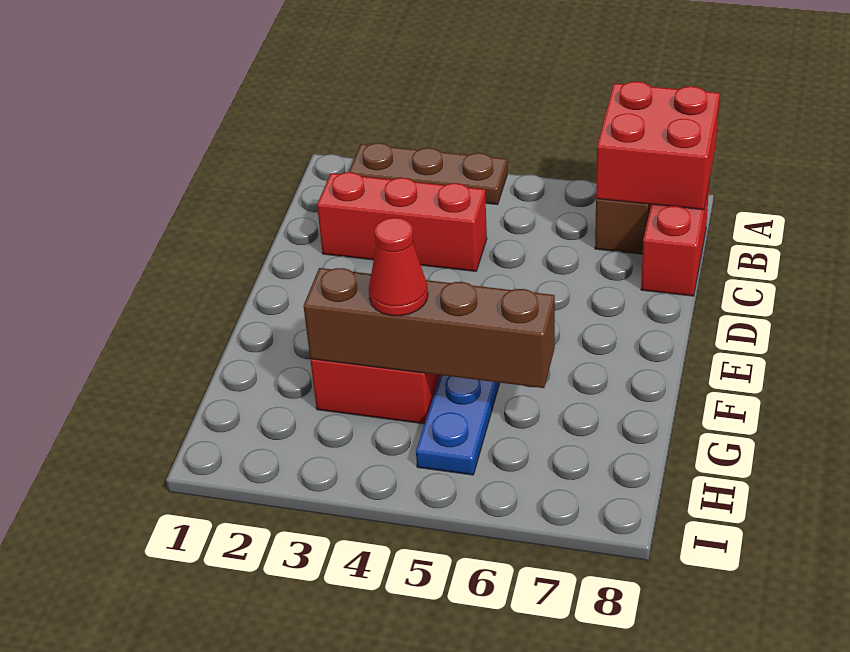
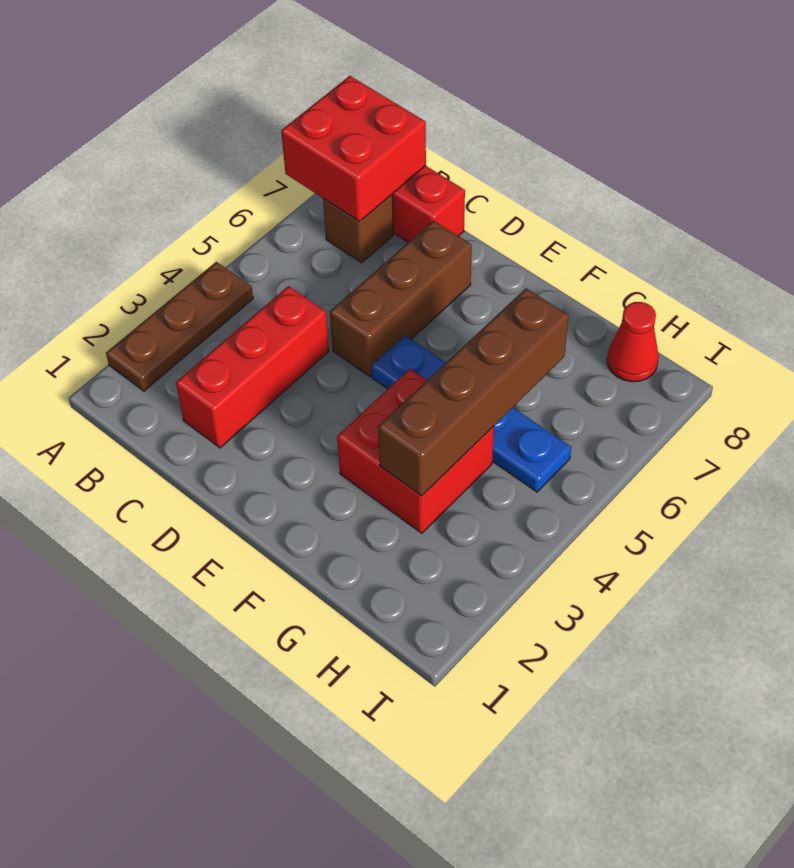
none -> brown brick D5:D7 level 1
red cone G4 level 3 -> red cone H8 level 1

